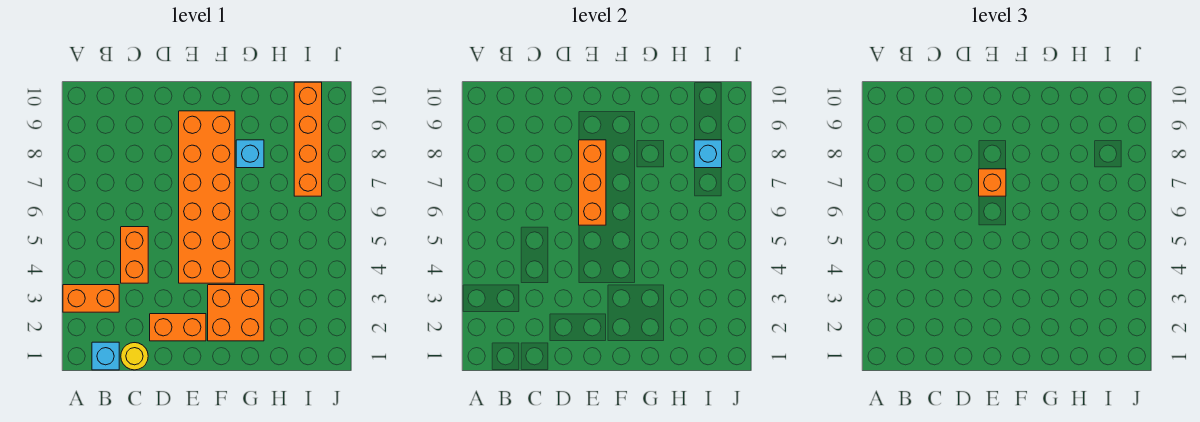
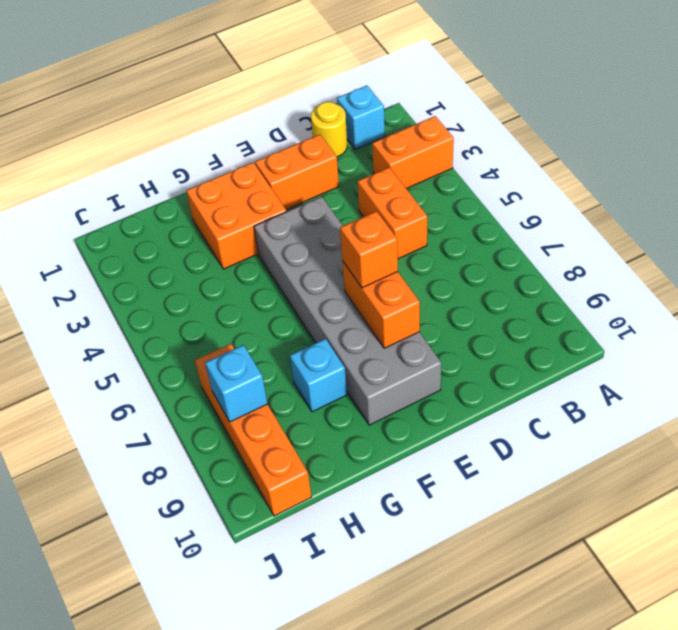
orange brick E4:F9 level 1 -> grey brick E4:F9 level 1
orange brick E6:E8 level 2 -> orange brick E7:E8 level 2

